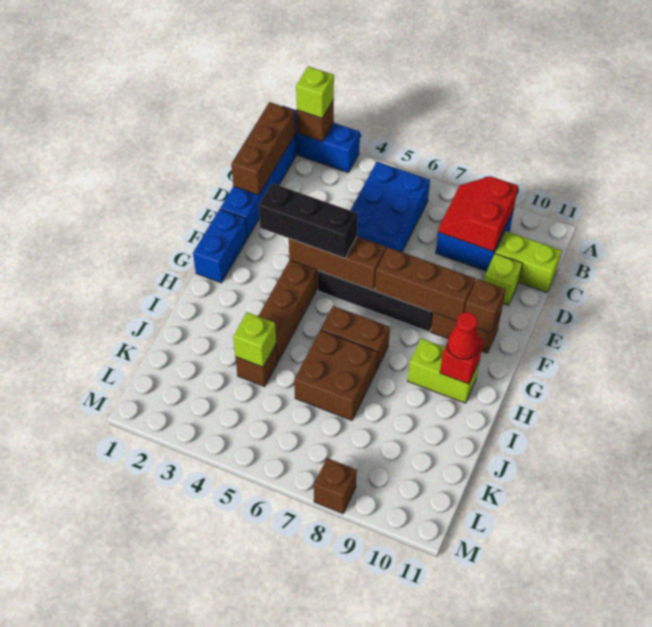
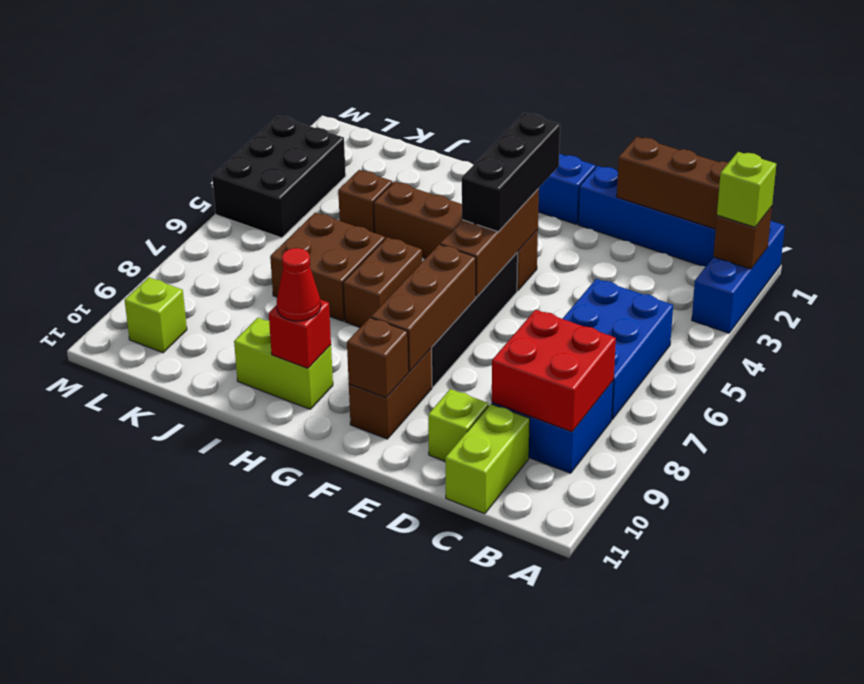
blue brick B5:D6 level 1 -> blue brick B5:C7 level 1
red slope B8:C9 level 2 top 9 -> red brick B8:C9 level 2
lime brick H9:H10 level 1 -> lime brick H10:I10 level 1
lime brick J4 level 2 -> lime brick L10 level 1
none -> black brick L3:M5 level 1
brown brick M8 level 1 -> none

